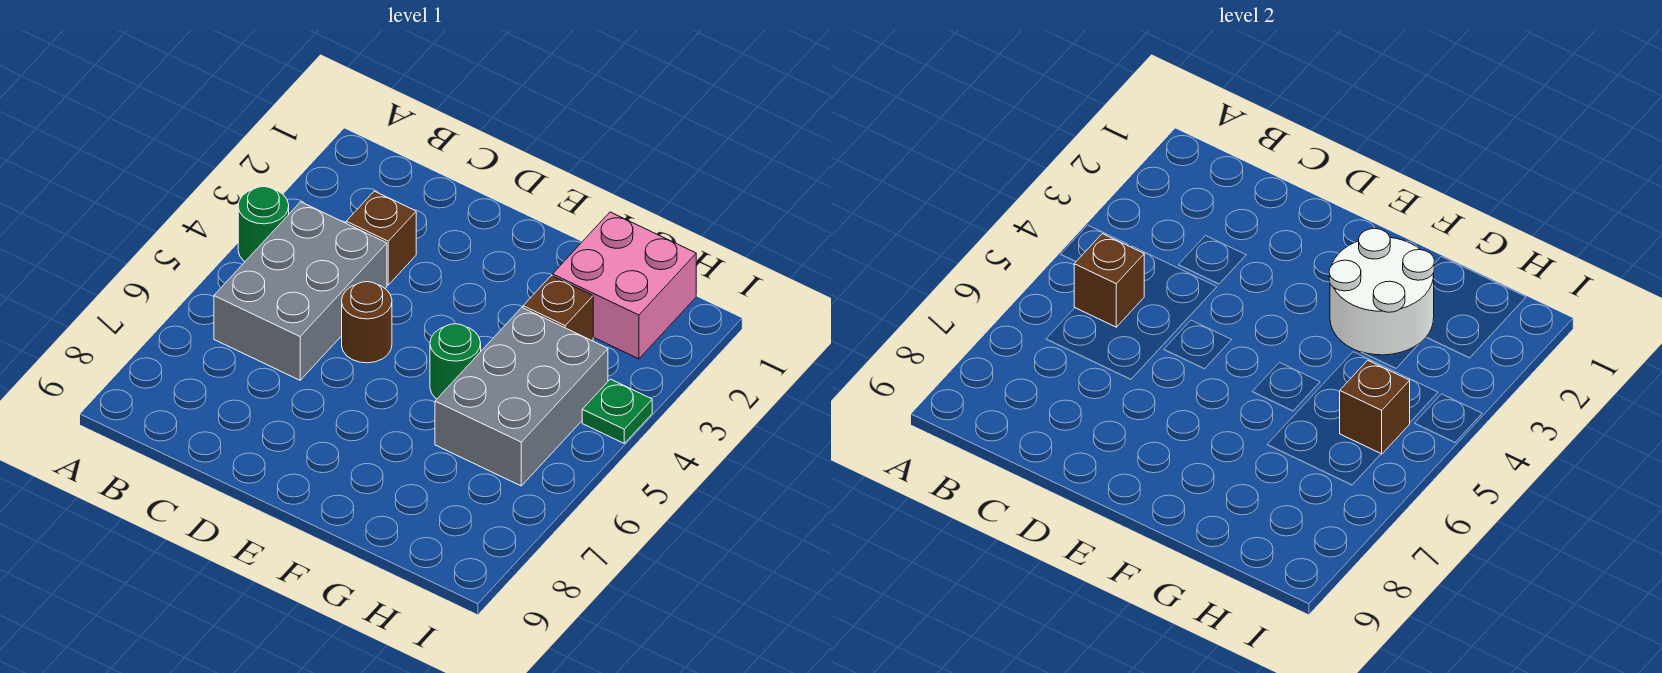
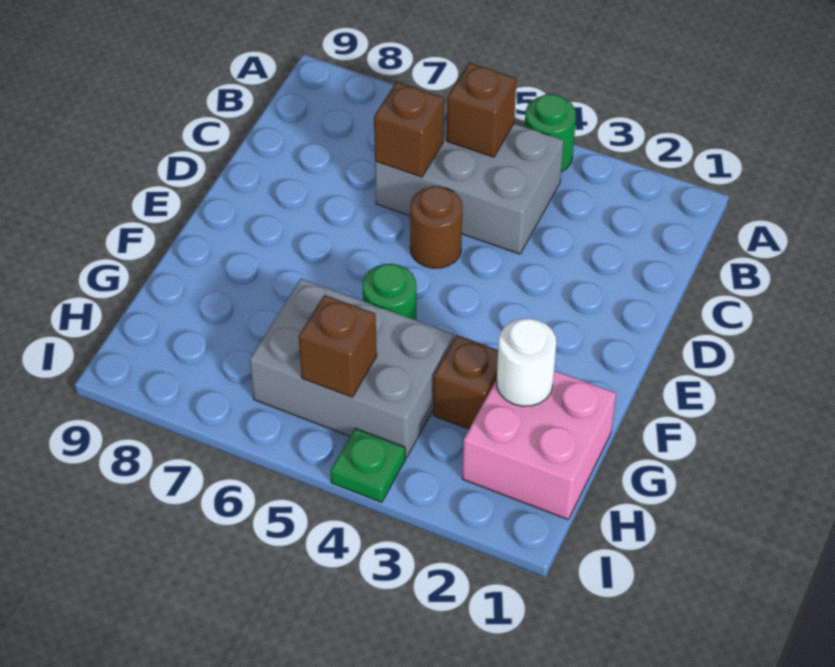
brown brick C3 level 1 -> brown brick C6 level 2
white round brick F2:G3 level 2 -> white round brick G2 level 2

